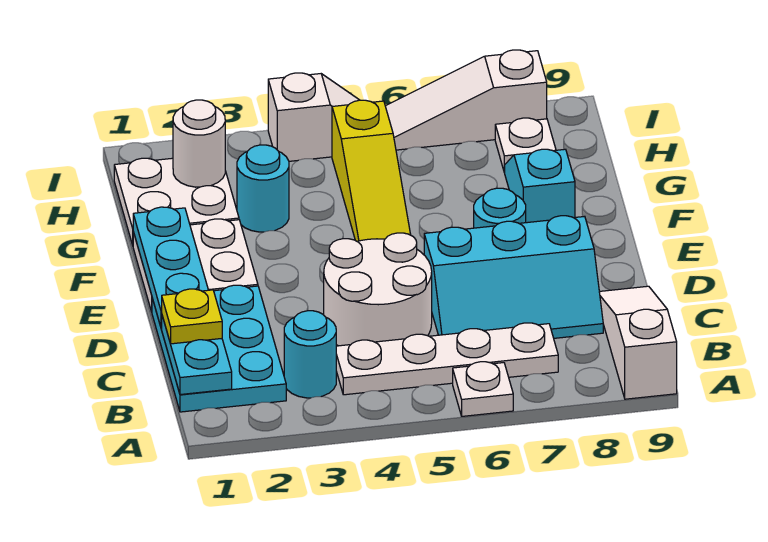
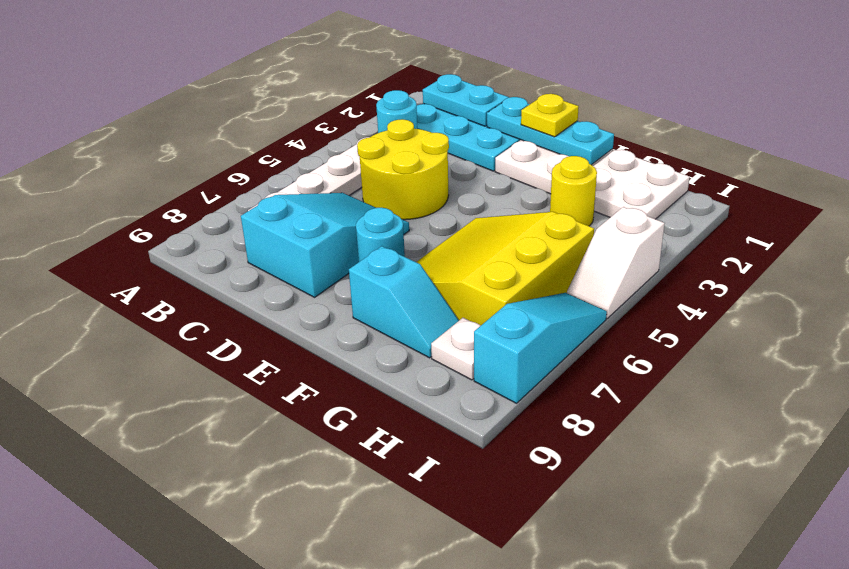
white plate A6 level 1 -> none
white slope A9:C9 level 1 top A -> none
yellow plate C1 level 3 -> yellow plate E1 level 3
white round brick C4:D5 level 1 -> yellow round brick C4:D5 level 1
cyan slope C6:D8 level 1 top D -> cyan slope C6:D8 level 1 top 8
yellow slope F5:H5 level 1 top H -> yellow slope F5:H7 level 1 top H
cyan round brick G3 level 1 -> yellow round brick G3 level 1
white round brick H2 level 2 -> none
white slope I6:I8 level 1 top 8 -> cyan slope I6:I8 level 1 top 8

